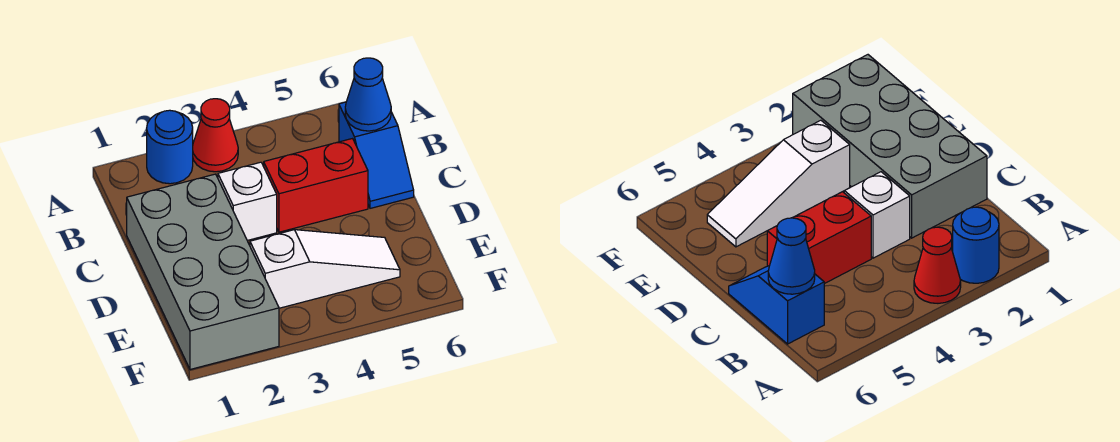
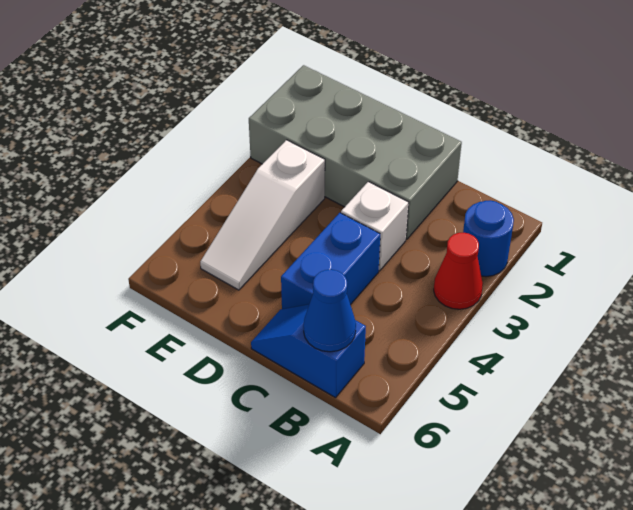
red brick C4:C5 level 1 -> blue brick C4:C5 level 1

